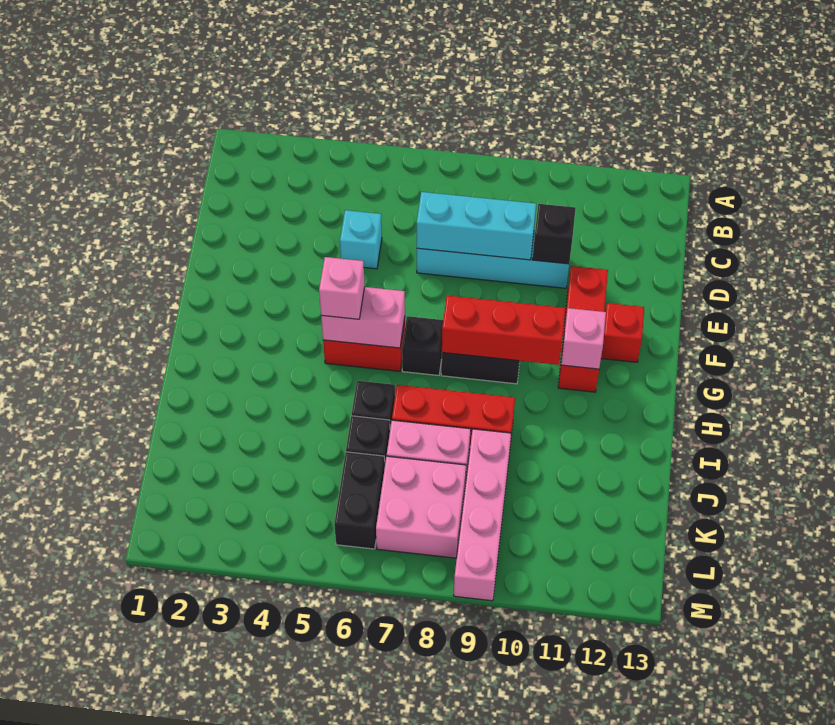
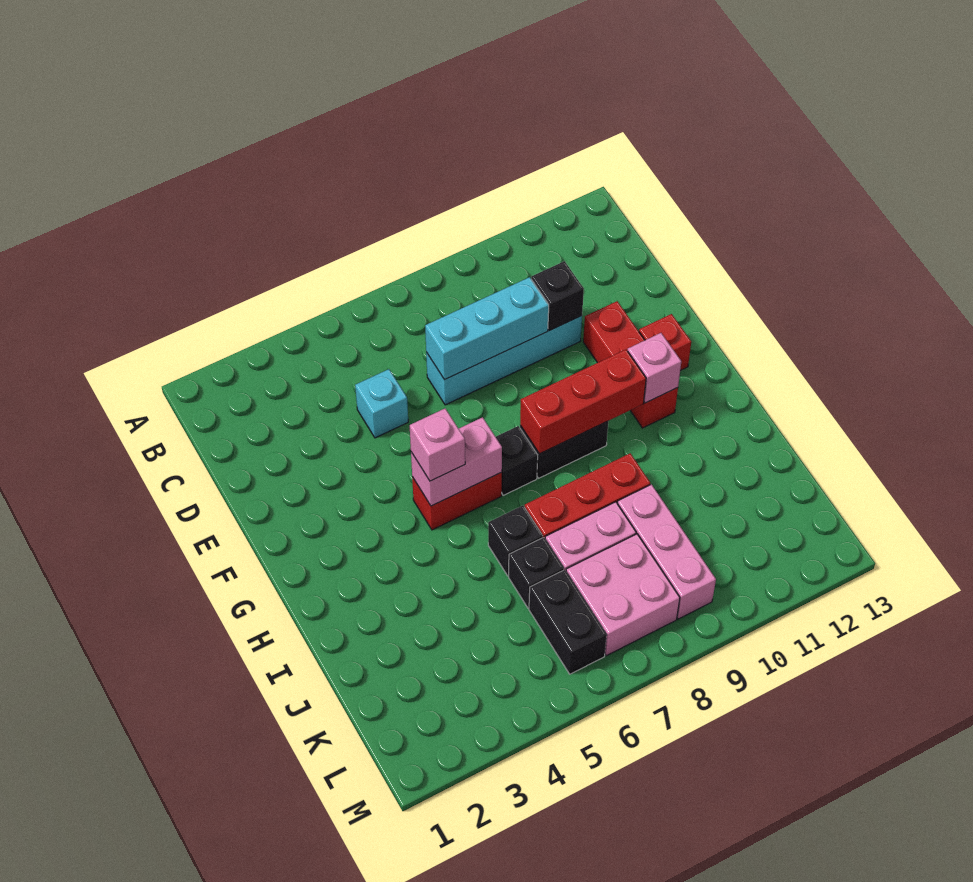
pink brick J9:M9 level 1 -> pink brick J9:L9 level 1

